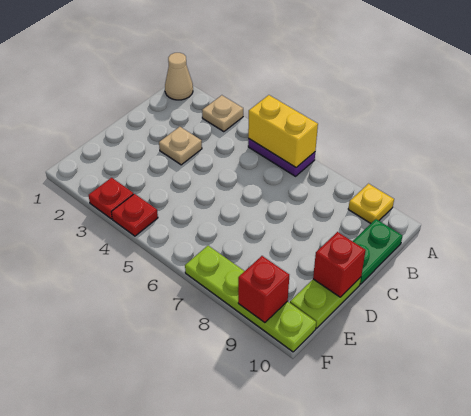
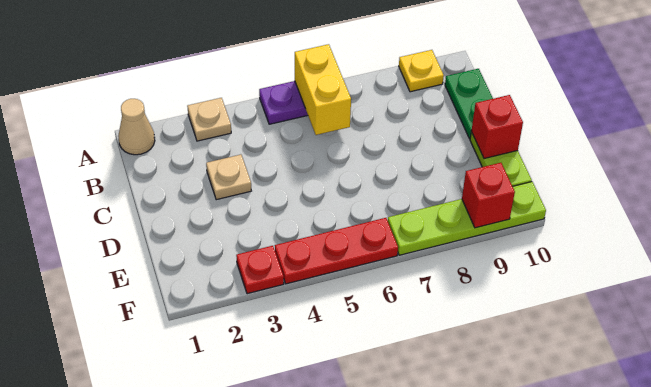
yellow brick A5:A6 level 2 -> yellow brick A6:B6 level 2
red plate F4 level 1 -> red plate F4:F6 level 1

